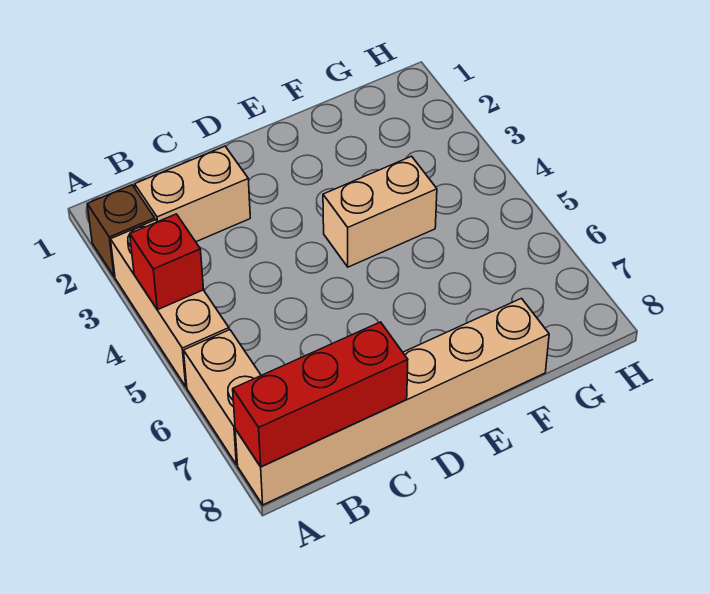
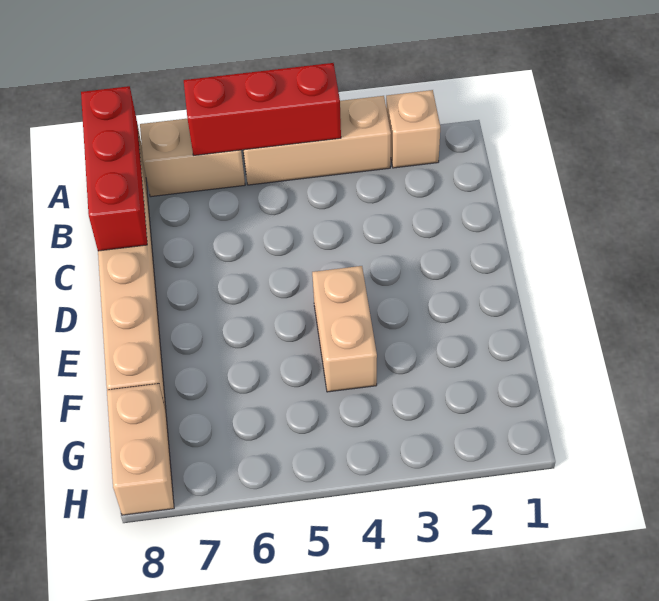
brown brick A2 level 1 -> tan brick A2 level 1
red brick A4 level 2 -> red brick A4:A6 level 2
tan brick B2:C2 level 1 -> tan brick G8:H8 level 1

